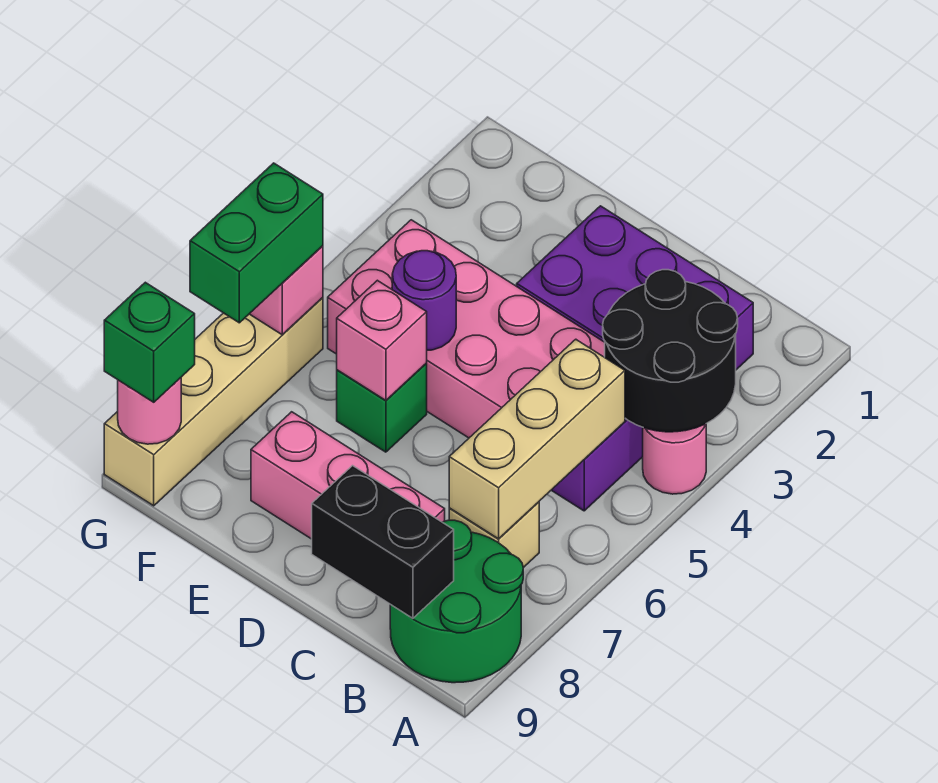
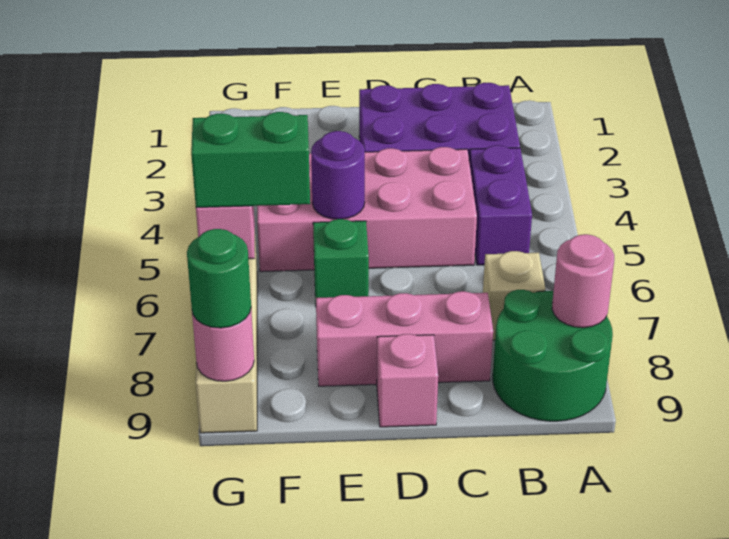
black round brick A3:B4 level 2 -> none
pink round brick A4 level 1 -> pink round brick A8 level 2
tan brick B5:B7 level 2 -> none
black brick B9:C9 level 2 -> none
pink brick E6 level 2 -> pink brick D9 level 1
green brick G6:G7 level 3 -> green brick F6:G6 level 3
green brick G9 level 3 -> green round brick G9 level 3

